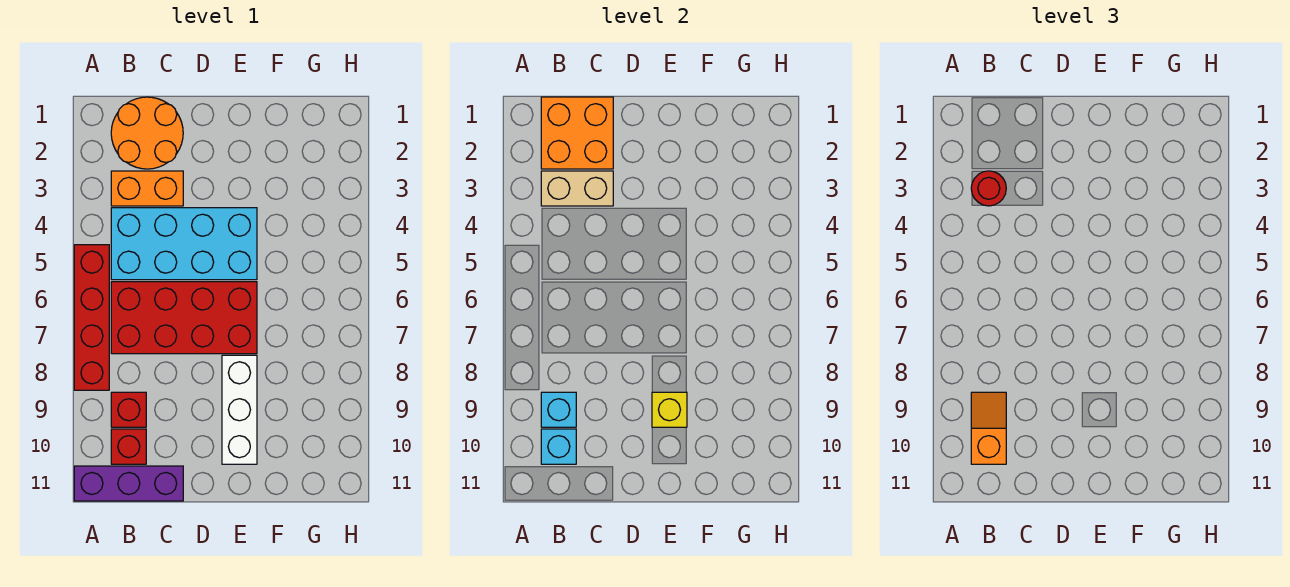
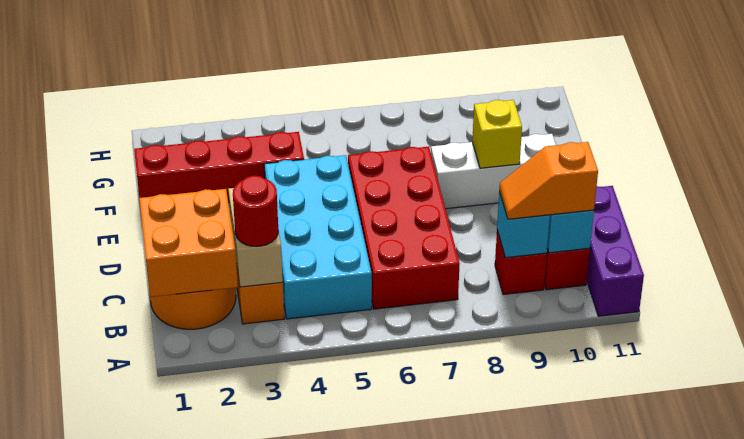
red brick A5:A8 level 1 -> red brick F1:F4 level 1

